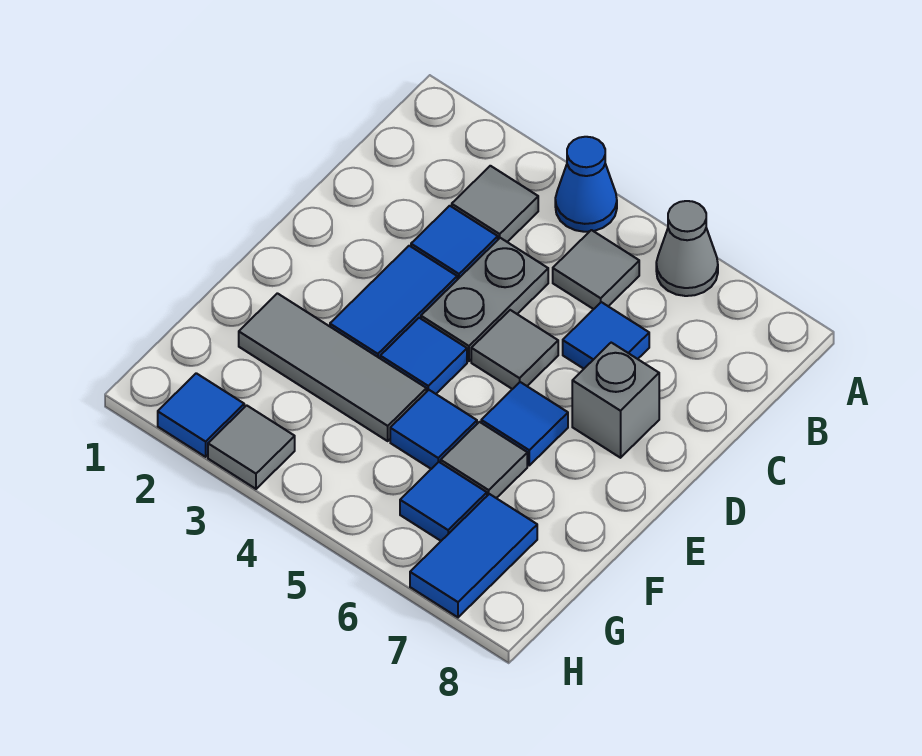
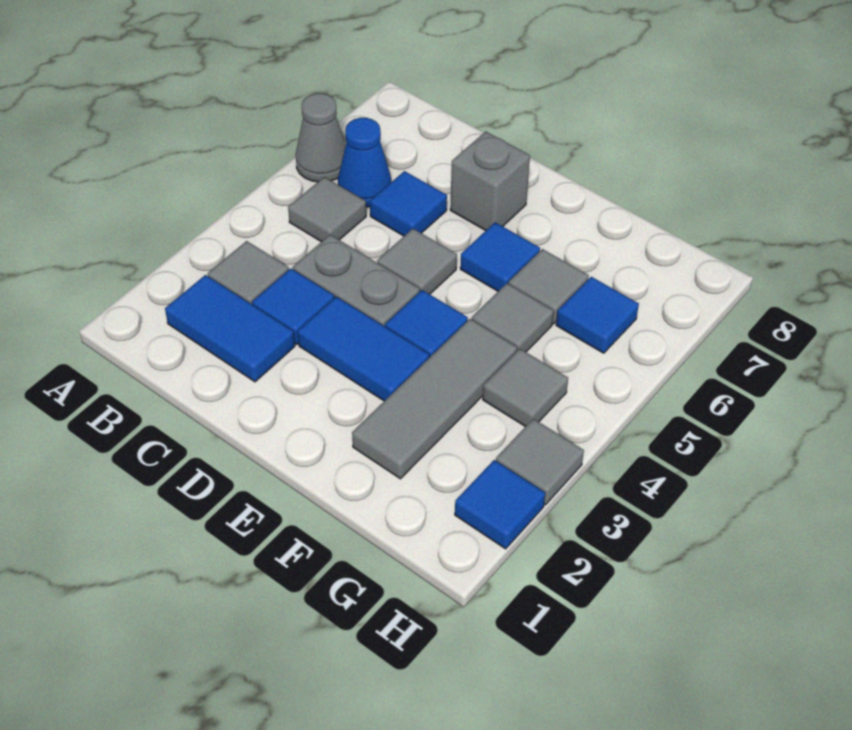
blue cone A4 level 1 -> blue cone B6 level 1
blue tile F5 level 1 -> grey tile F5 level 1
none -> grey tile G4 level 1
blue tile G7:H7 level 1 -> blue tile B2:C2 level 1

